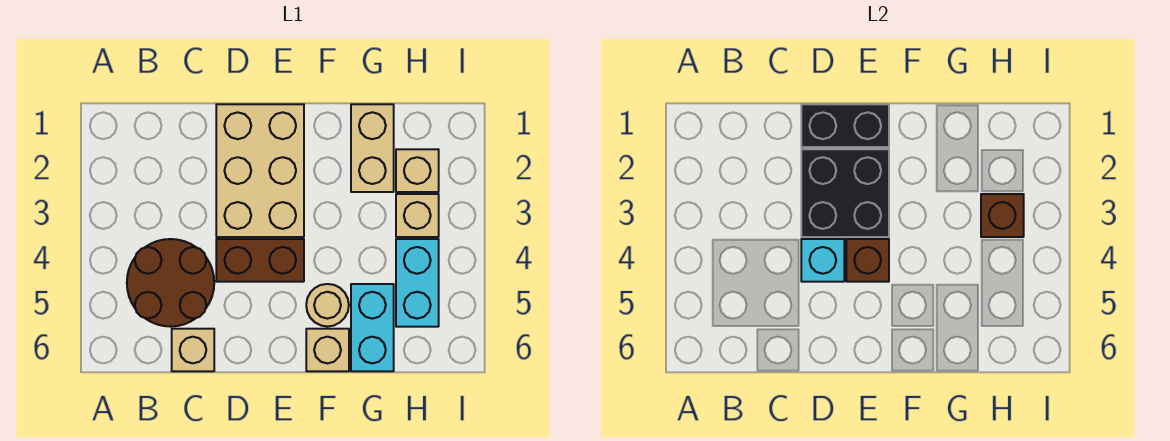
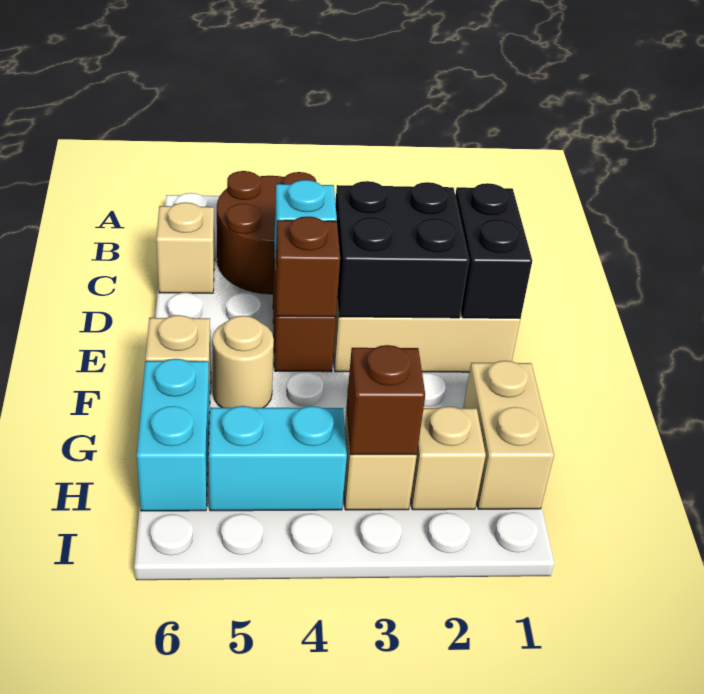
tan brick G1:G2 level 1 -> tan brick G1:H1 level 1
cyan brick G5:G6 level 1 -> cyan brick G6:H6 level 1

